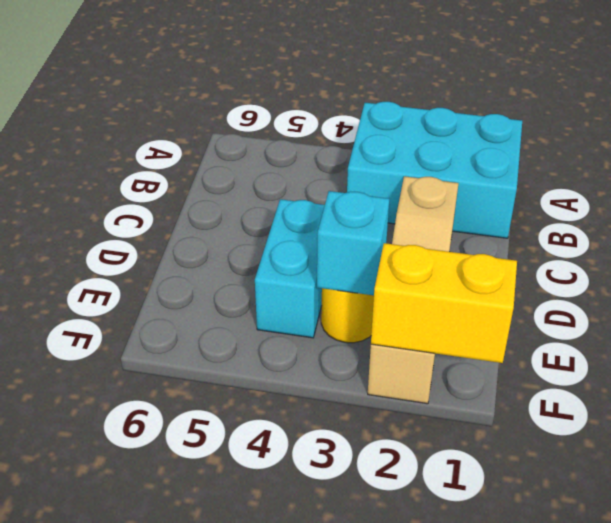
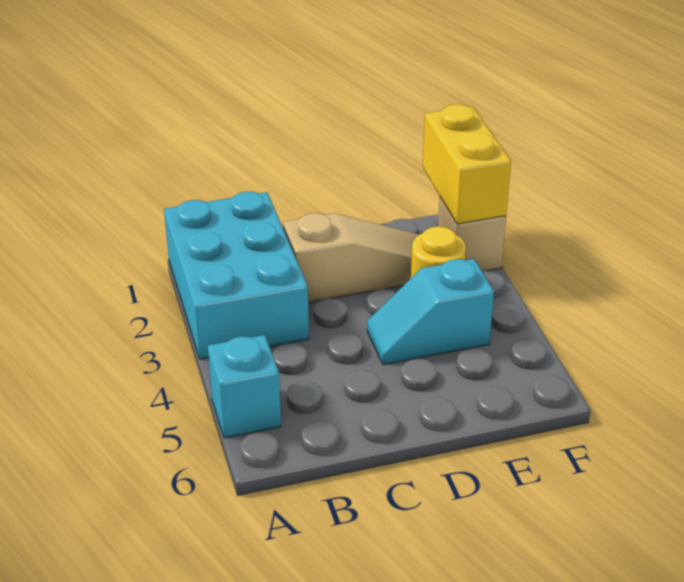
cyan brick D4:E4 level 1 -> cyan slope D4:E4 level 1 top E
cyan brick E3 level 2 -> cyan brick A5 level 1

